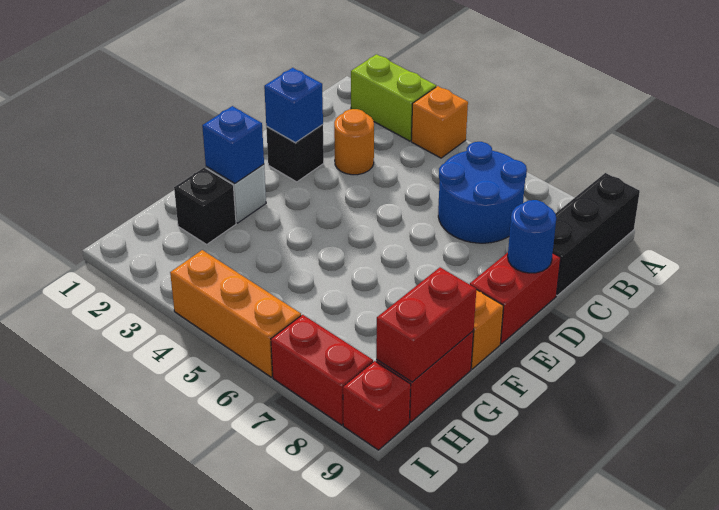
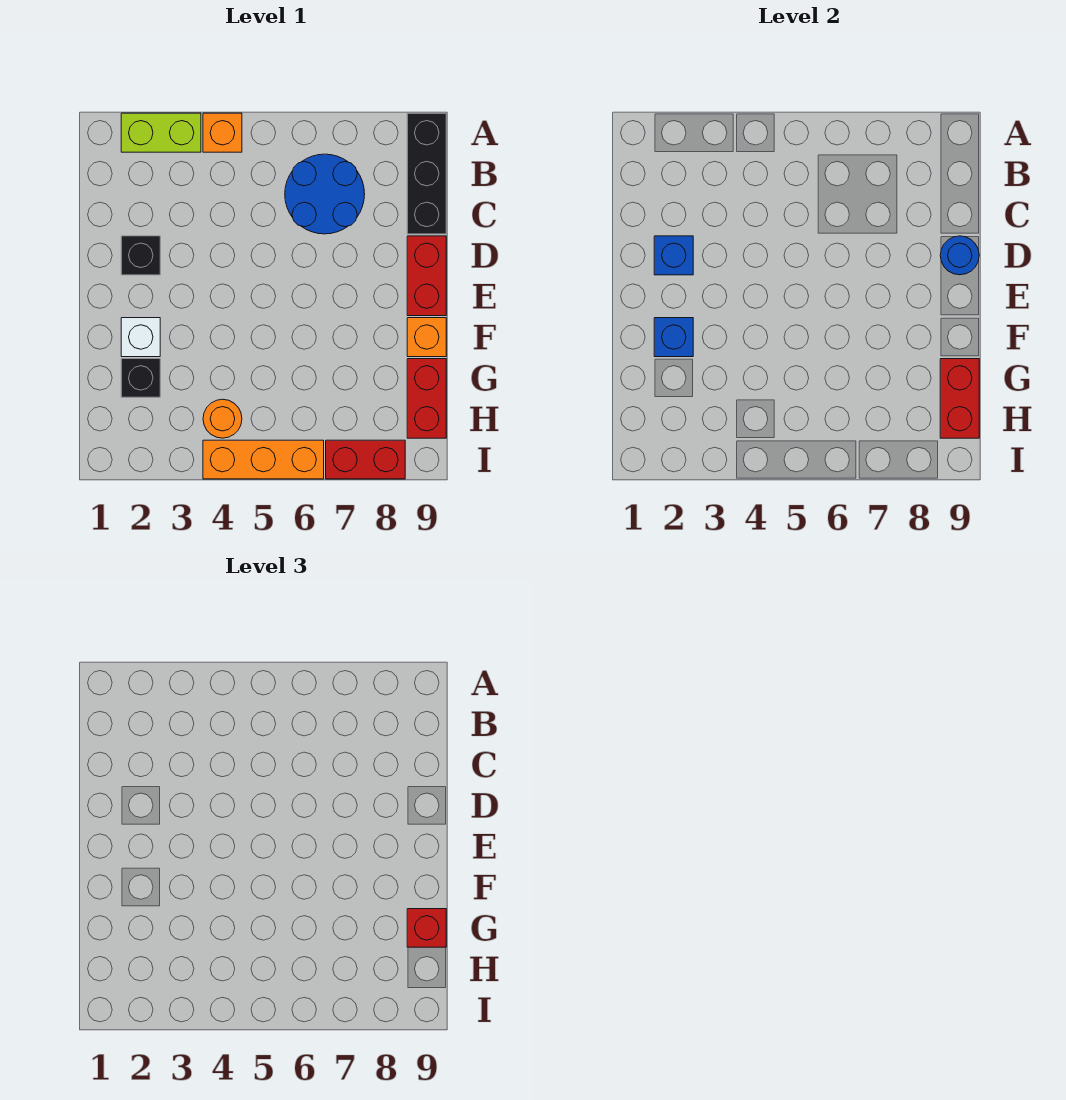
orange round brick C3 level 1 -> orange round brick H4 level 1
red brick I9 level 1 -> red brick G9 level 3

